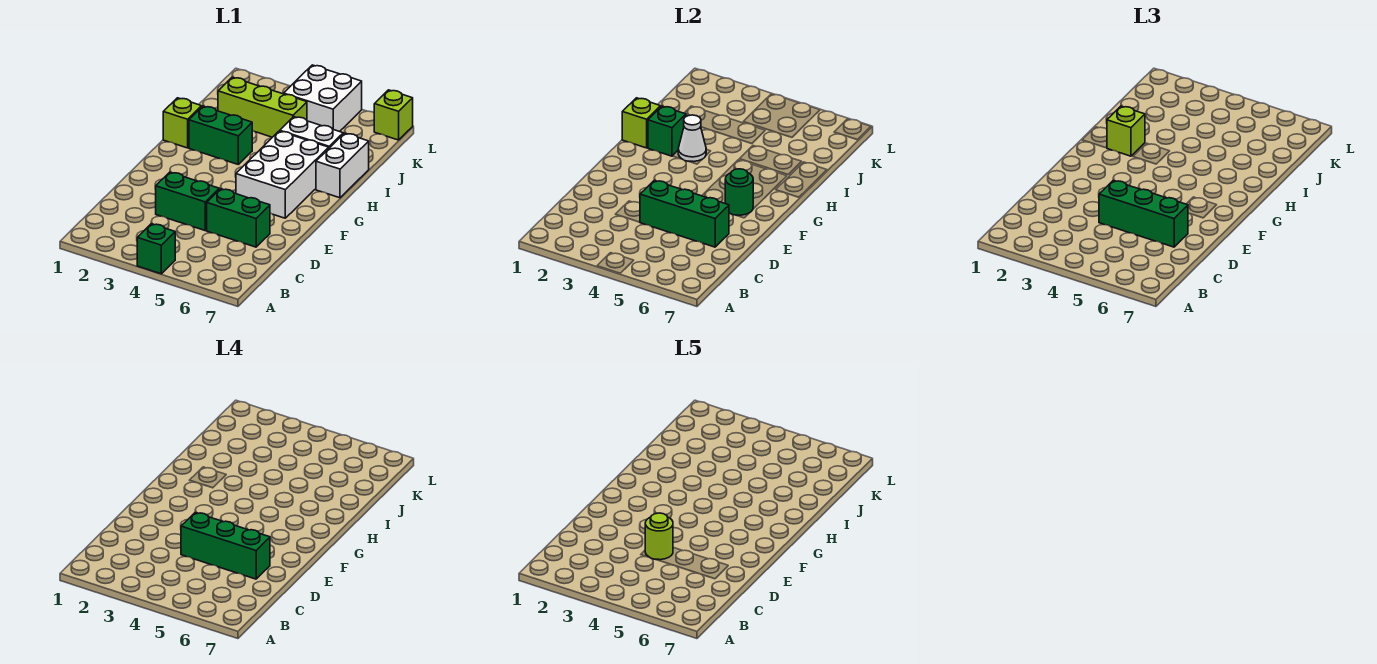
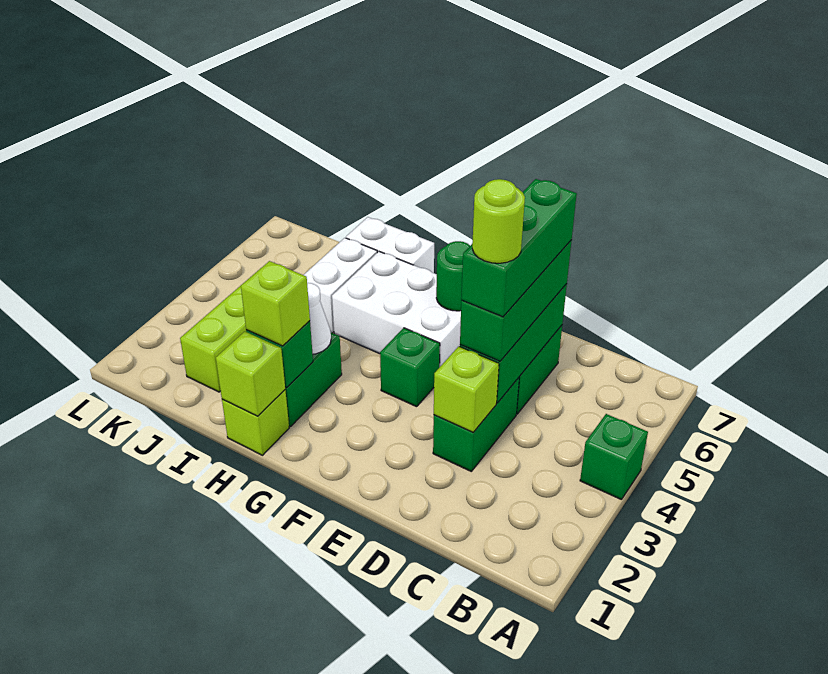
none -> green brick F4 level 1
white brick K4:L5 level 1 -> none
lime brick L7 level 1 -> lime brick D3 level 2

